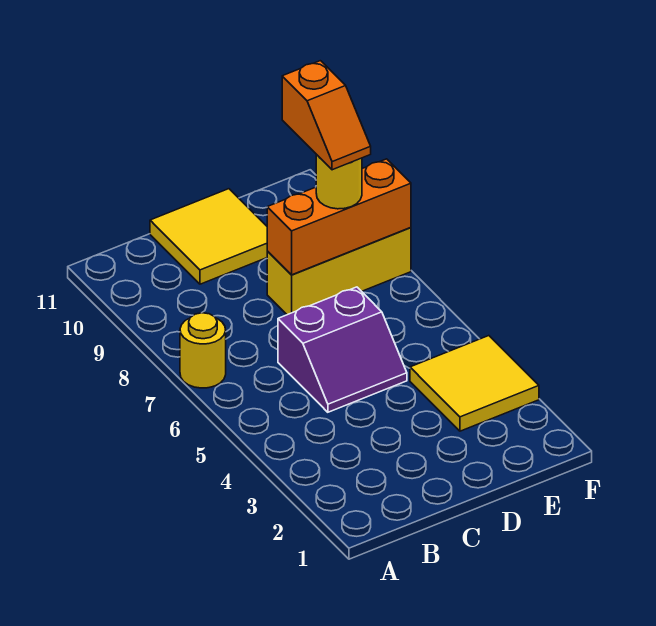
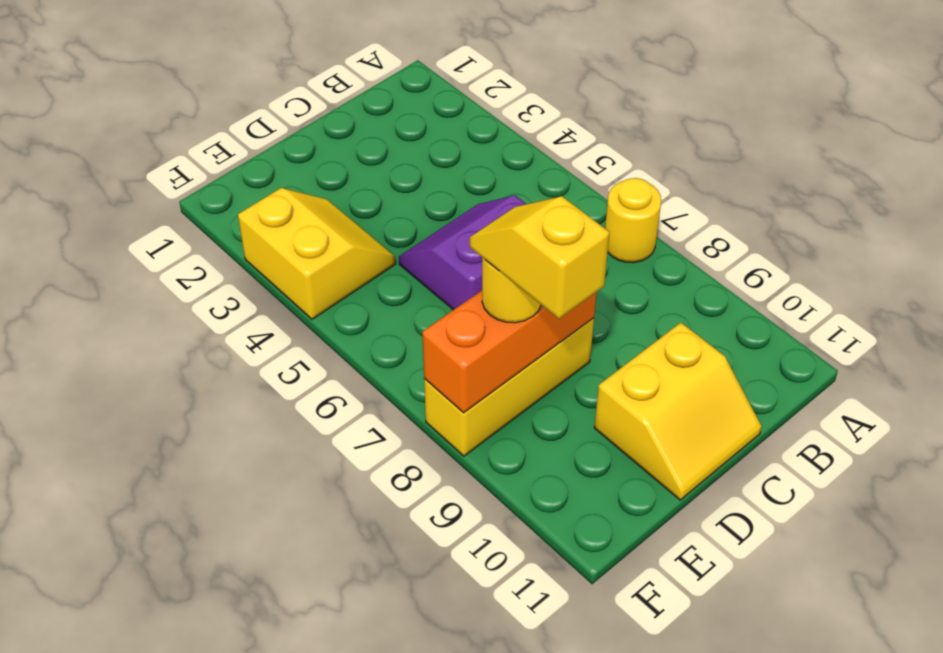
yellow tile C10:D11 level 1 -> yellow slope C10:D11 level 1 top 10
yellow tile E3:F4 level 1 -> yellow slope E3:F4 level 1 top F
orange slope E8:E9 level 4 top 9 -> yellow slope E8:E9 level 4 top 9

